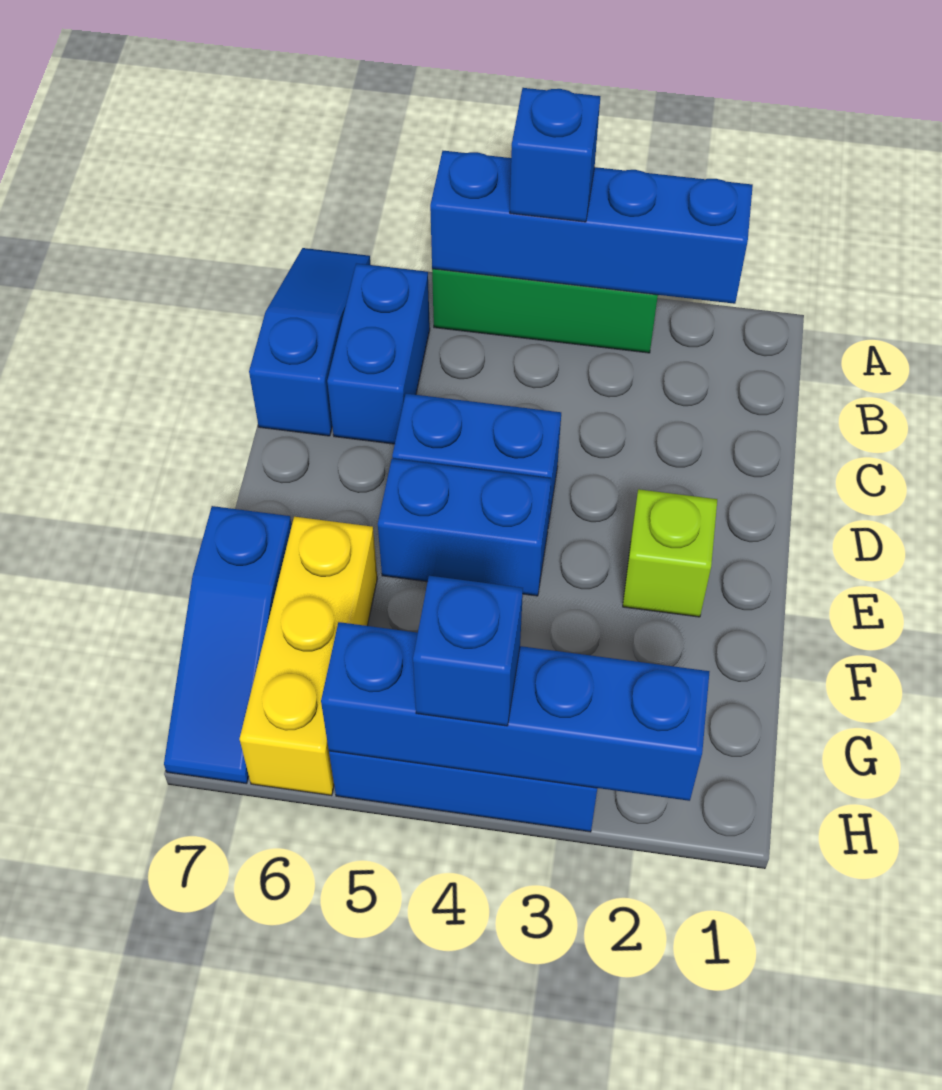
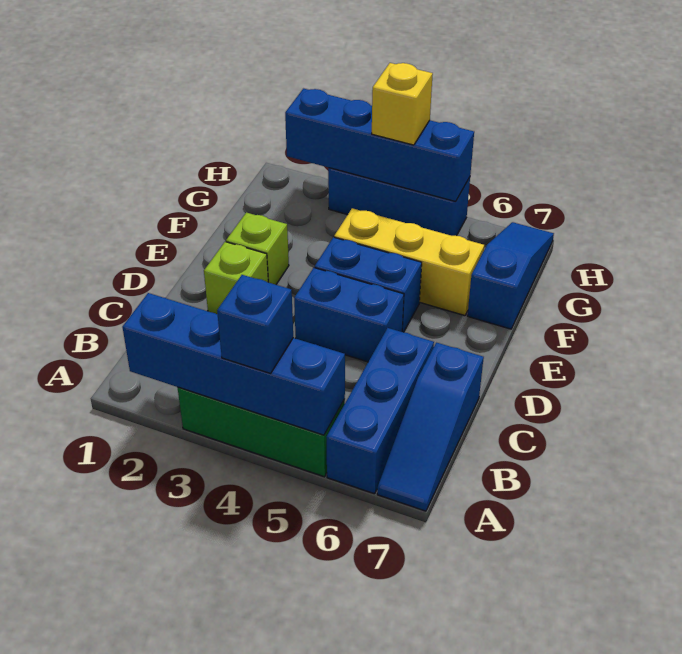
blue brick B6:C6 level 1 -> blue brick A6:C6 level 1
none -> lime brick D2 level 1
yellow brick F6:H6 level 1 -> yellow brick F4:F6 level 1
blue brick H4 level 3 -> yellow brick H4 level 3

